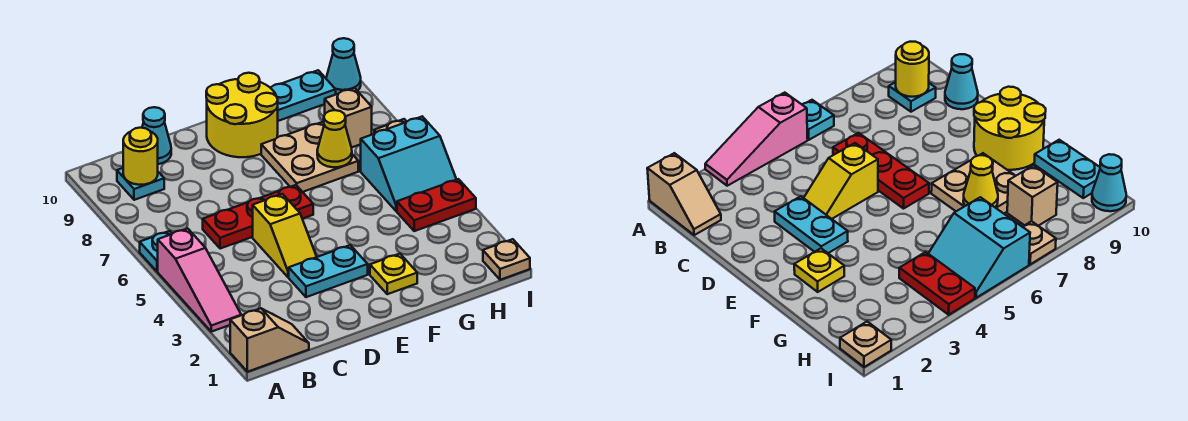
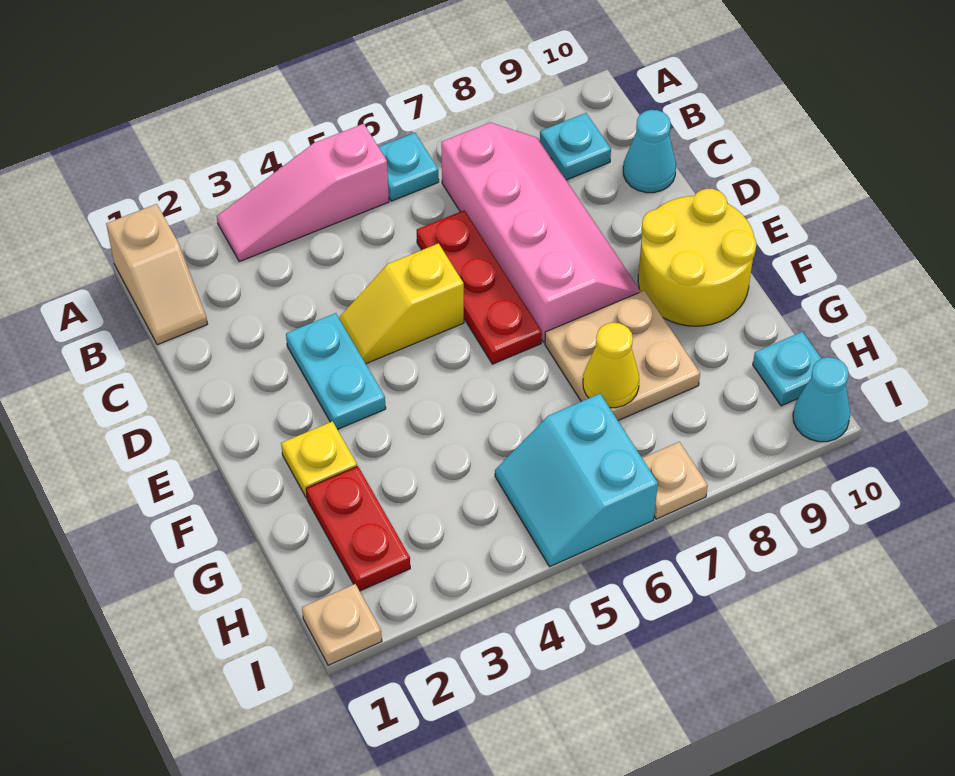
none -> pink slope B7:E8 level 1 top 7
yellow round brick B9 level 2 -> none
cyan plate G10:H10 level 1 -> cyan plate H10 level 1
red plate H4:I4 level 1 -> red plate G2:H2 level 1
tan brick H8 level 1 -> none

